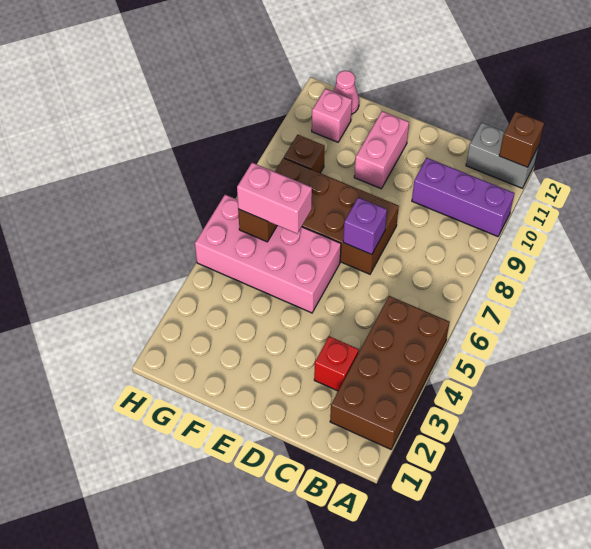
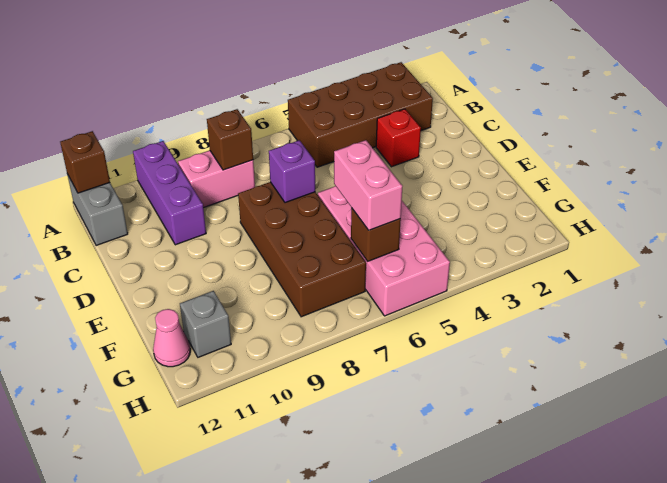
pink brick E10:E11 level 1 -> pink brick B8:B9 level 1
brown brick G9 level 1 -> brown brick B8 level 2
pink brick G11 level 1 -> grey brick G11 level 1

